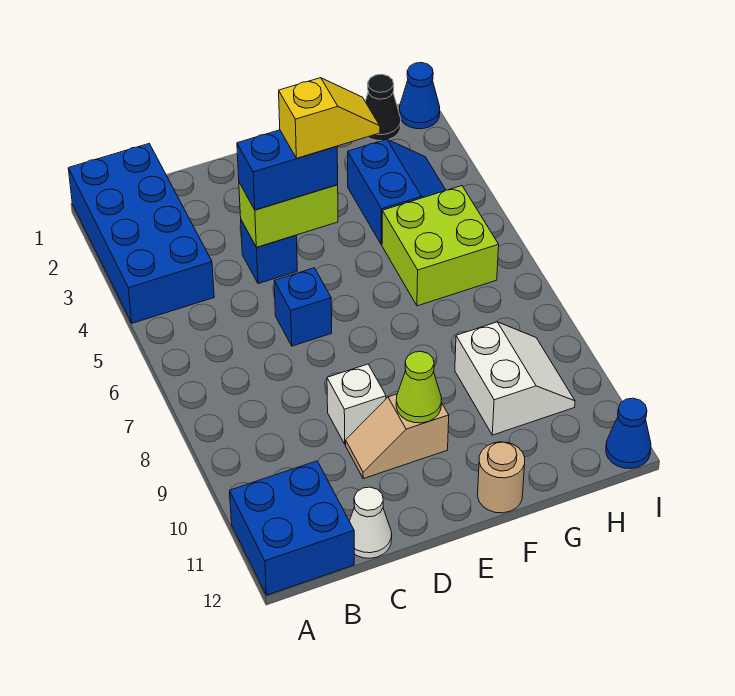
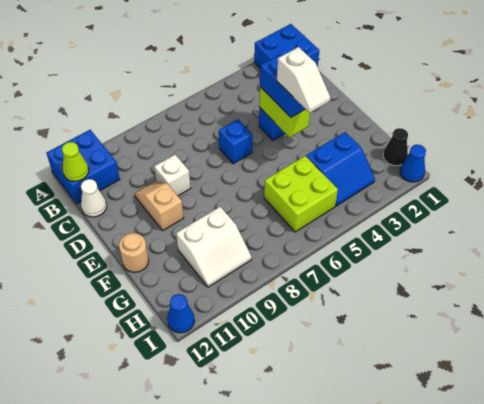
blue brick A1:B4 level 1 -> blue brick A1:B2 level 1
yellow slope E4:F4 level 4 top E -> white slope E4:F4 level 4 top E
lime cone E10 level 2 -> lime cone B12 level 2

